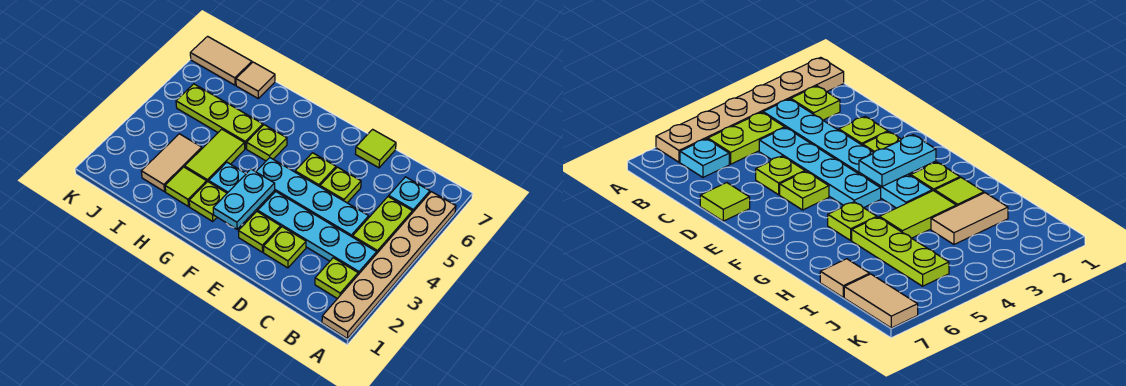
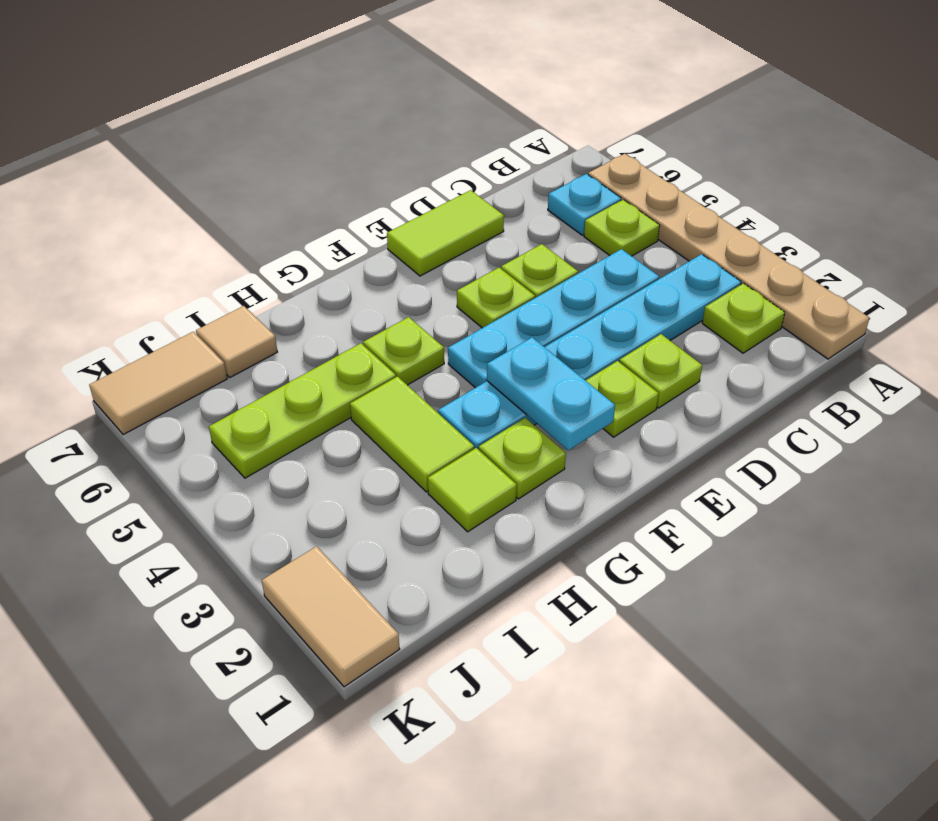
lime plate B4:B5 level 1 -> lime plate B5 level 1
lime tile D7 level 1 -> lime tile D7:E7 level 1
tan tile I2:I3 level 1 -> tan tile K1:K2 level 1

